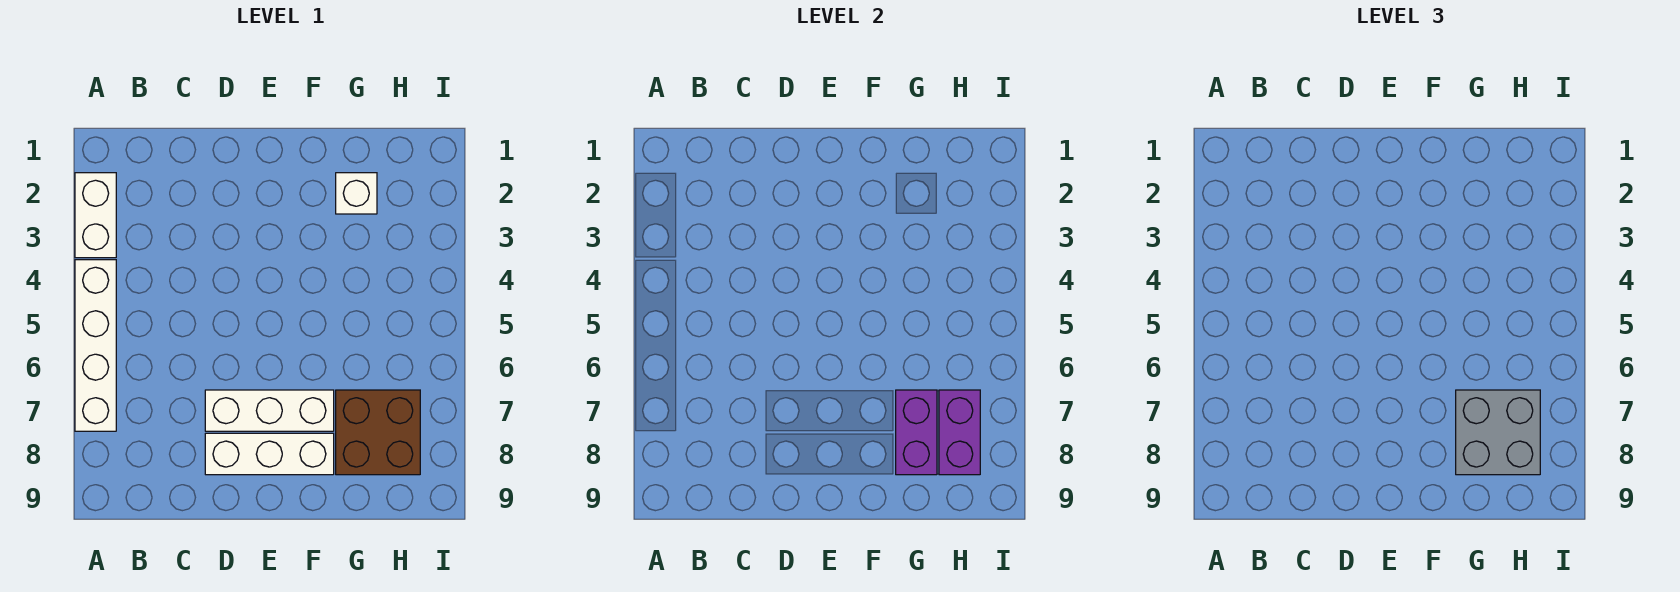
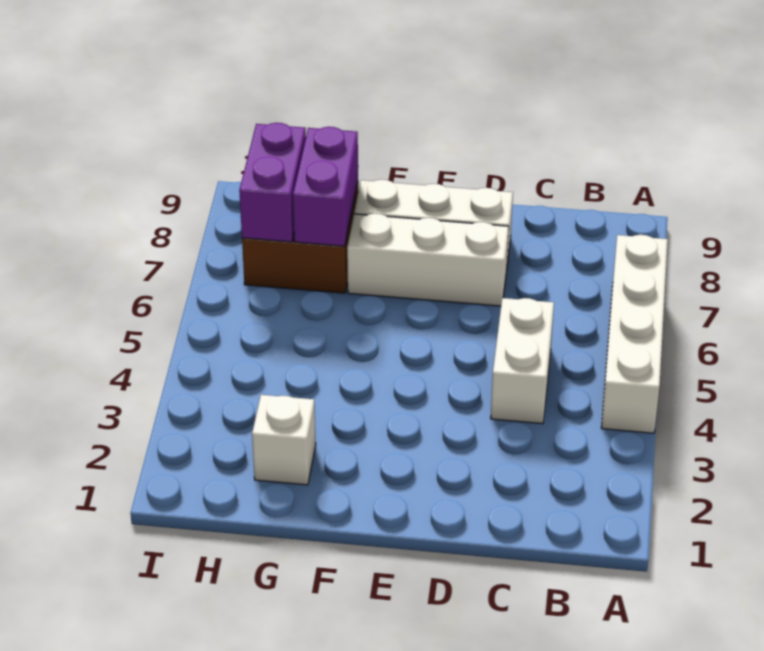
white brick A2:A3 level 1 -> white brick C4:C5 level 1
grey brick G7:H8 level 3 -> none

